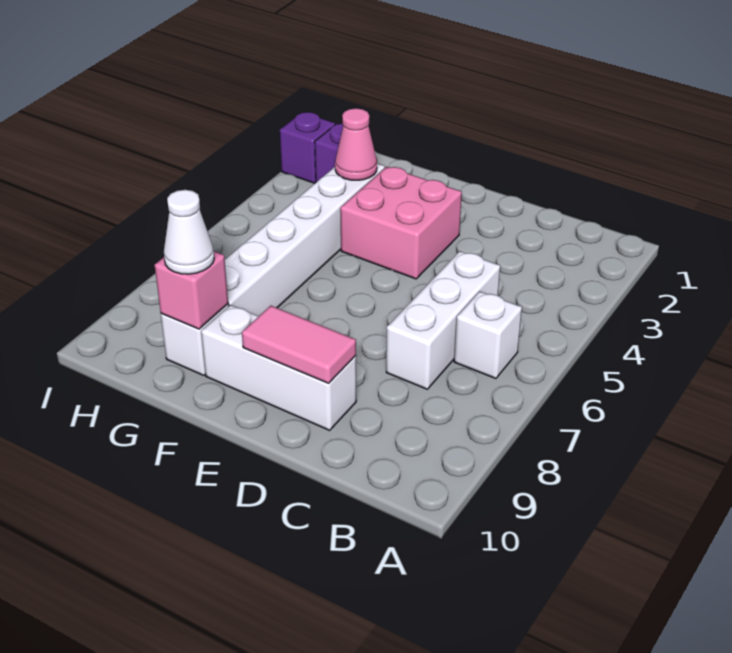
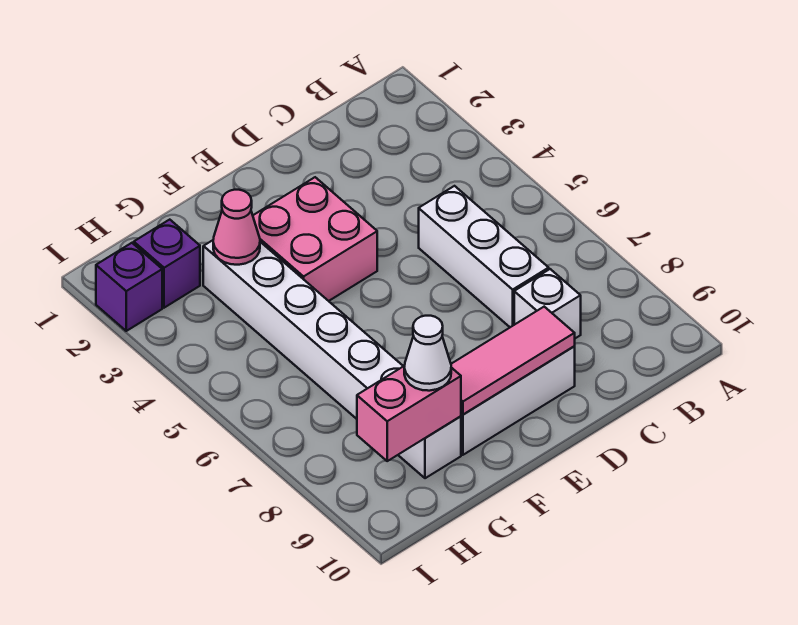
white brick B6 level 1 -> white brick C8 level 1
pink tile D9:E9 level 2 -> pink tile D9:F9 level 2
pink brick G9 level 2 -> pink brick G9:H9 level 2

